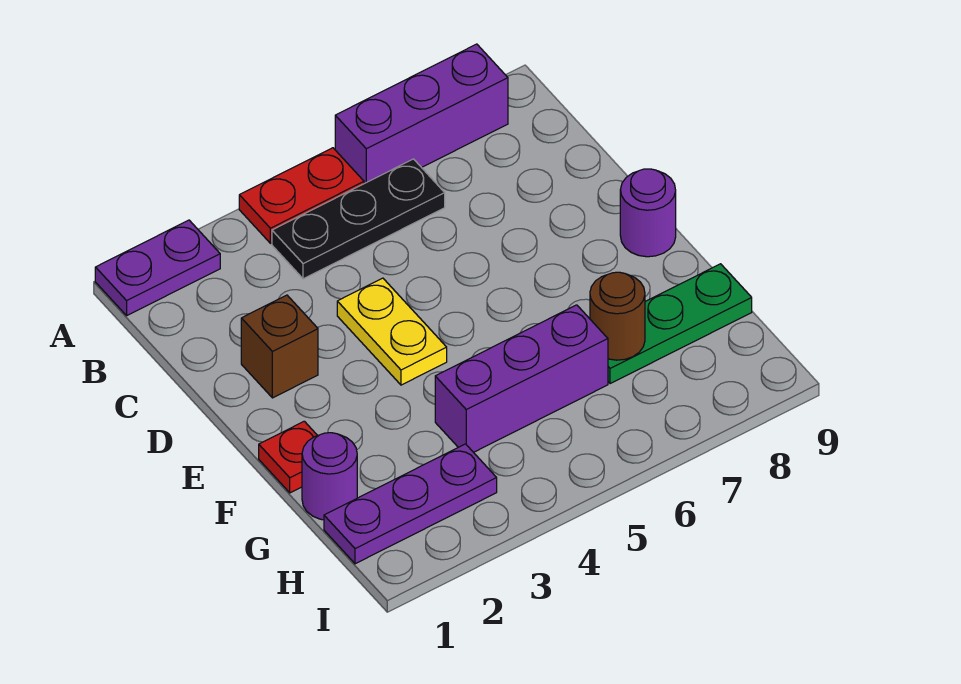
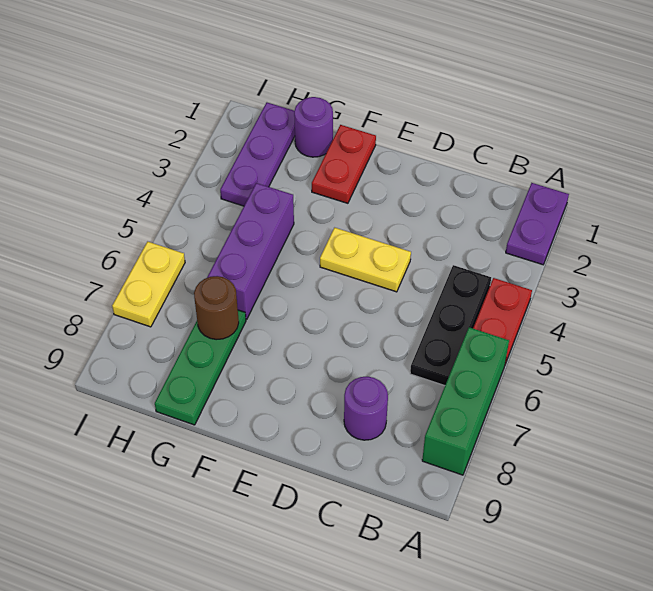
purple brick A6:A8 level 1 -> green brick A6:A8 level 1
brown brick D2 level 1 -> none
purple round brick E9 level 1 -> purple round brick C8 level 1
red plate F1 level 1 -> red plate F1:F2 level 1
none -> yellow plate I6:I7 level 1

